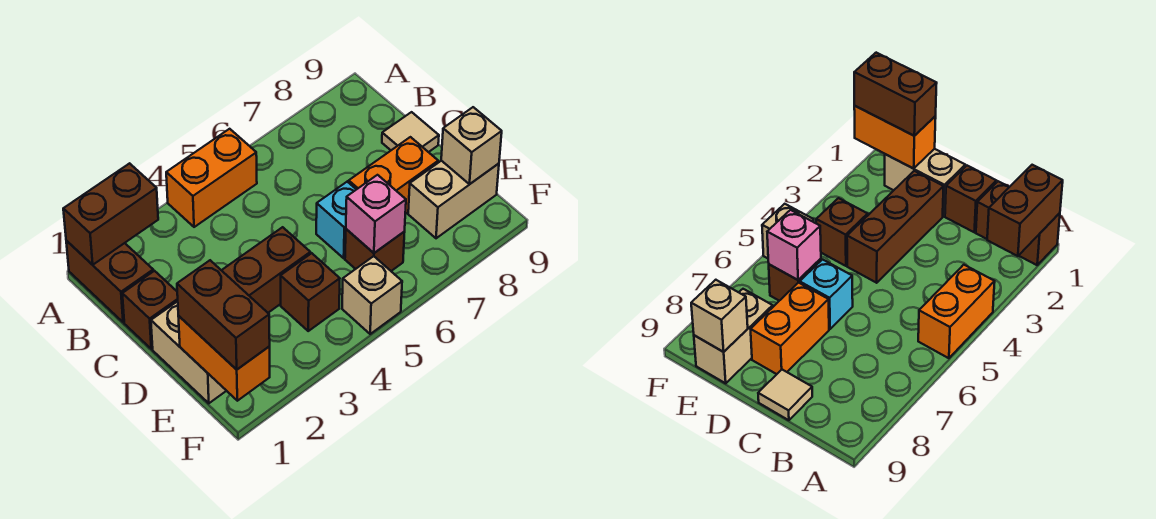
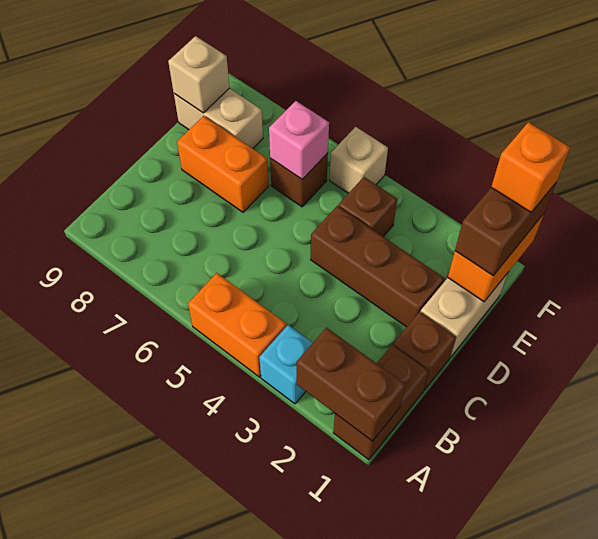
tan tile C9 level 1 -> none
cyan brick D6 level 1 -> cyan brick A3 level 1
none -> orange brick F1 level 4

